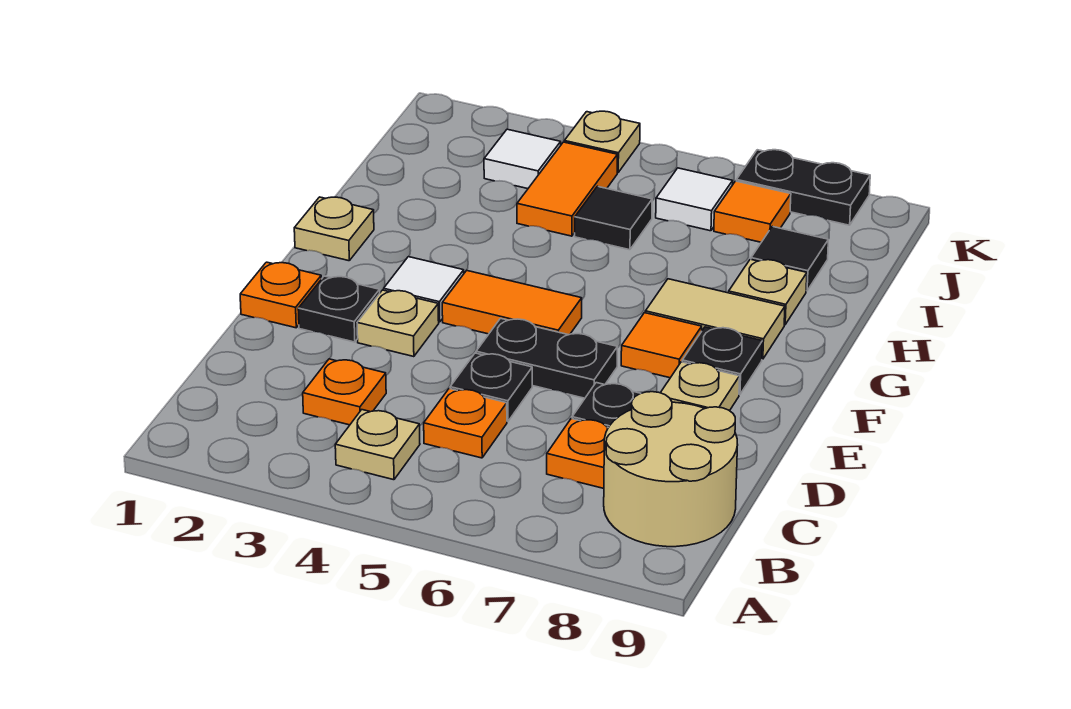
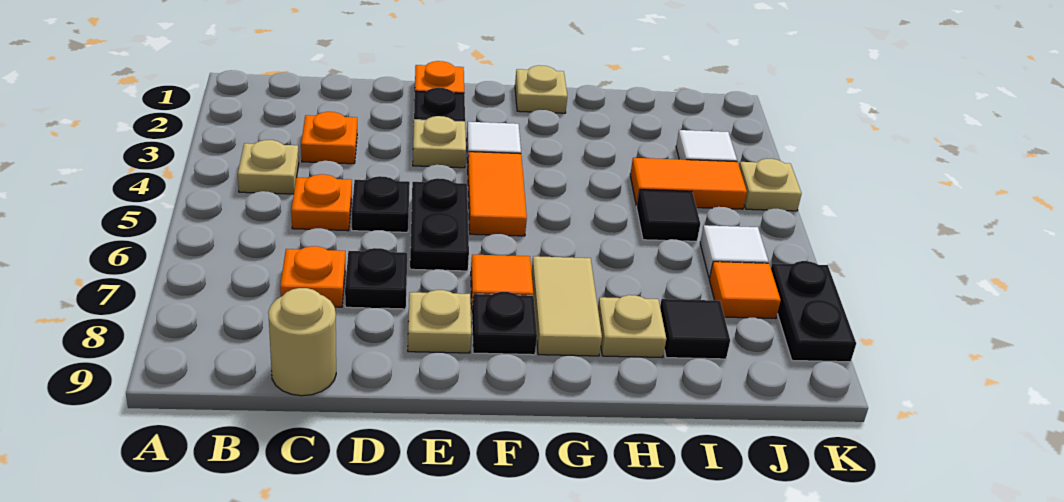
tan round brick B8:C9 level 1 -> tan round brick C9 level 1

